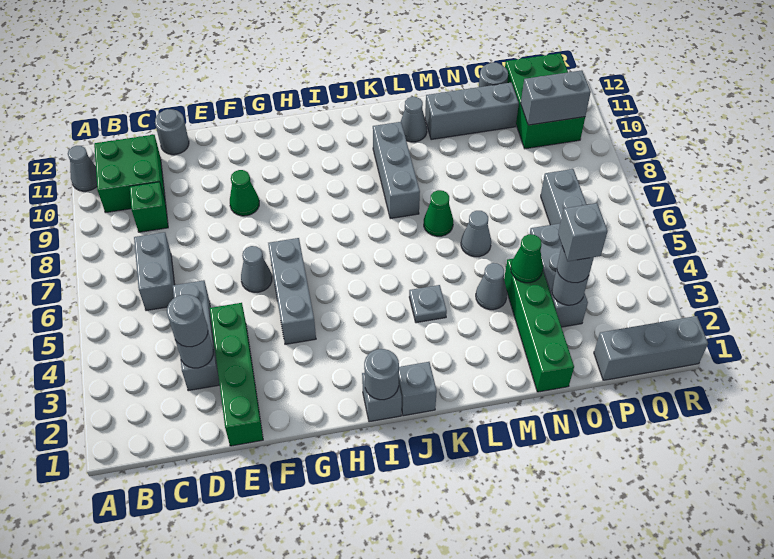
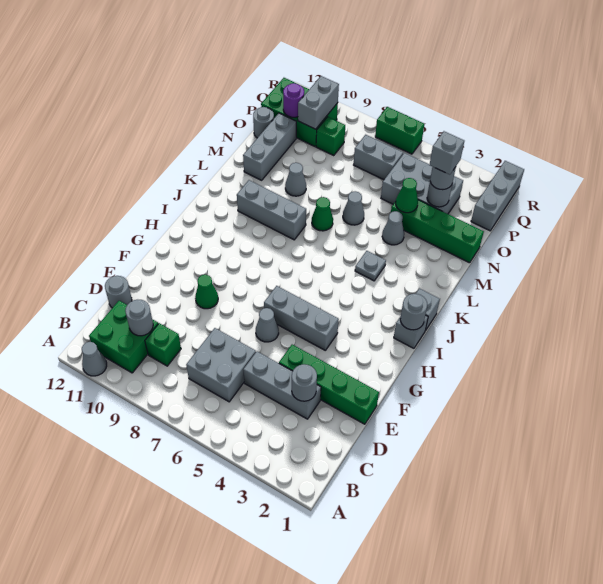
grey brick C6:C7 level 1 -> grey brick C6:D7 level 1
grey round brick D3 level 3 -> grey round brick C10 level 2
grey cone L11 level 1 -> grey cone M9 level 1
grey brick O3:O5 level 1 -> grey brick O3:P5 level 1
none -> green brick P9 level 1
none -> purple round brick P11 level 2
none -> green brick R6:R7 level 1

